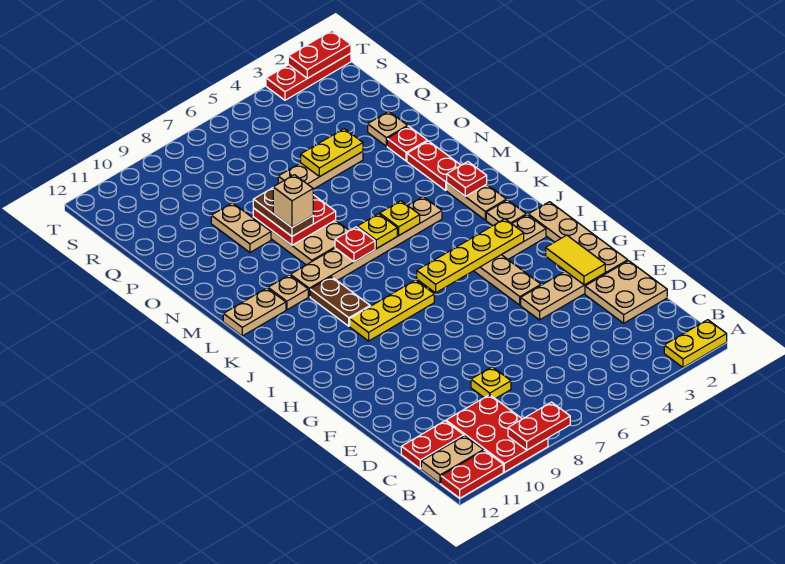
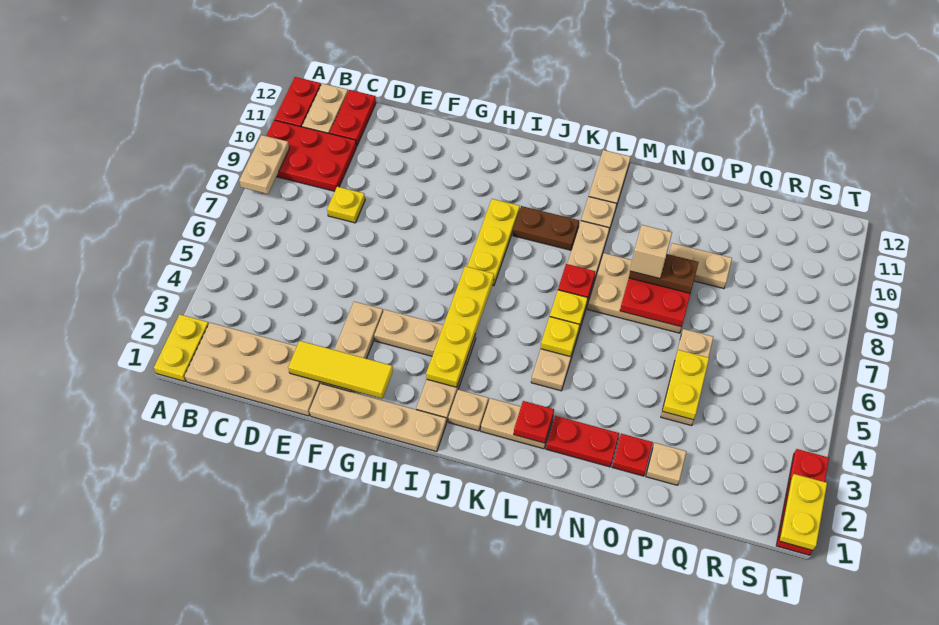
red plate A8:A9 level 2 -> tan plate A8:A9 level 2
tan plate D1:E2 level 1 -> tan plate B1:E2 level 1
yellow tile F2:G2 level 2 -> yellow tile E2:G2 level 2
red plate T1:T2 level 2 -> yellow plate T1:T2 level 2

